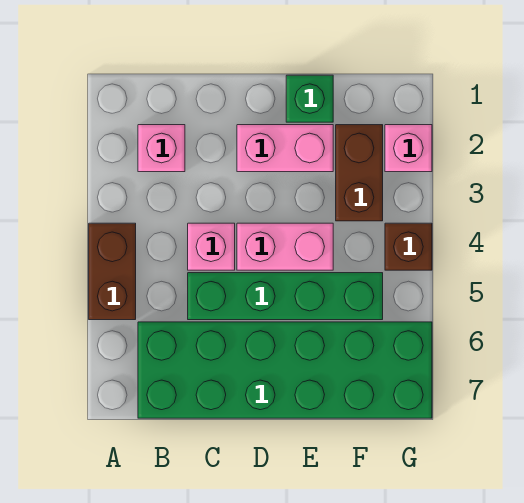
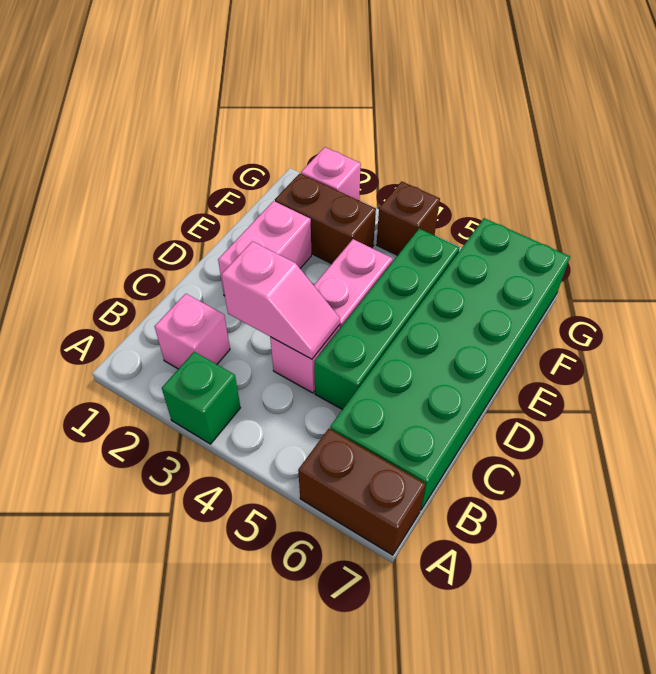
brown brick A4:A5 level 1 -> brown brick A6:A7 level 1
none -> pink slope C3:C4 level 2 top 3
green brick E1 level 1 -> green brick A3 level 1

